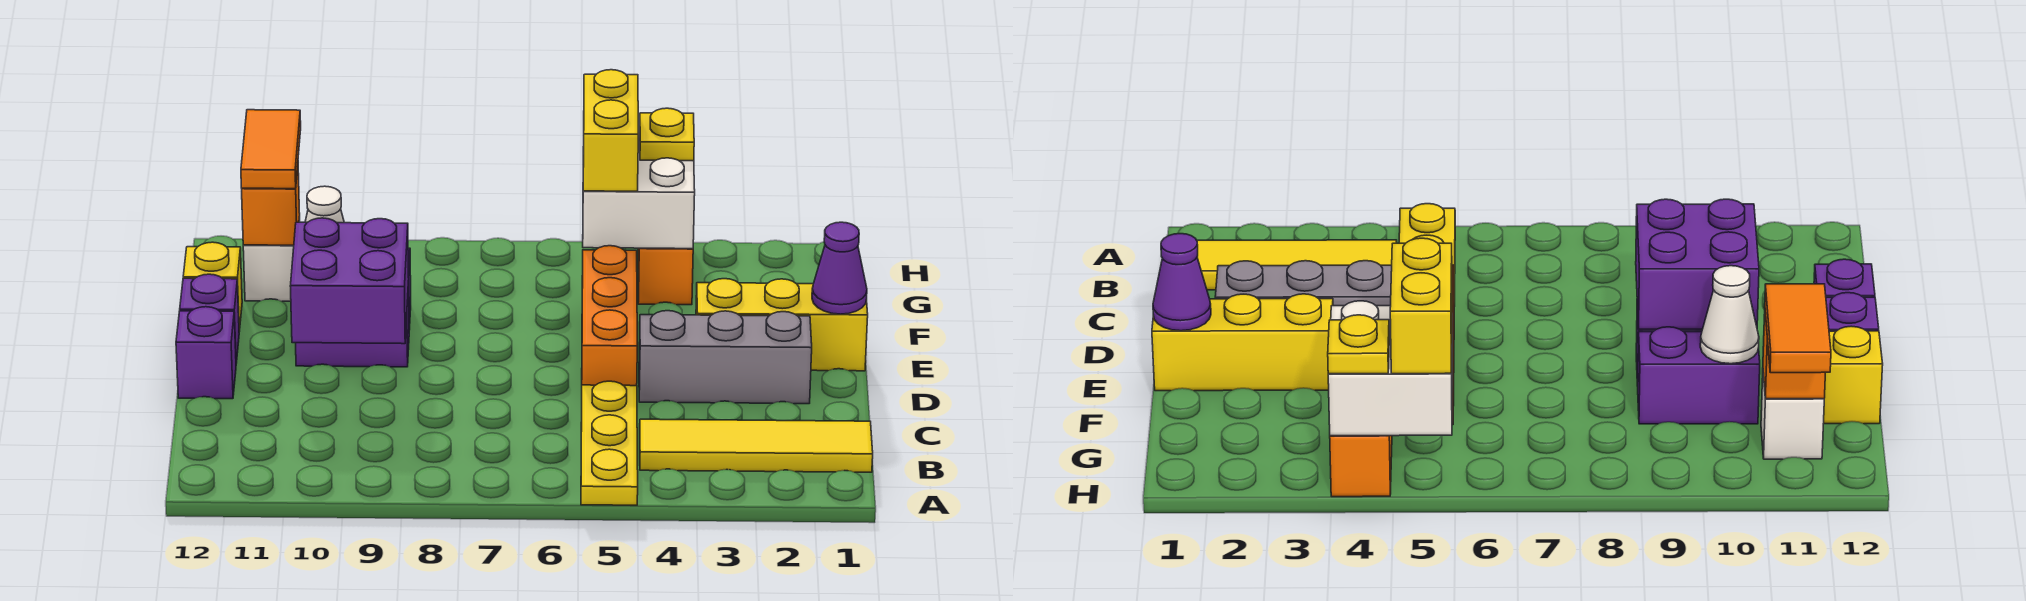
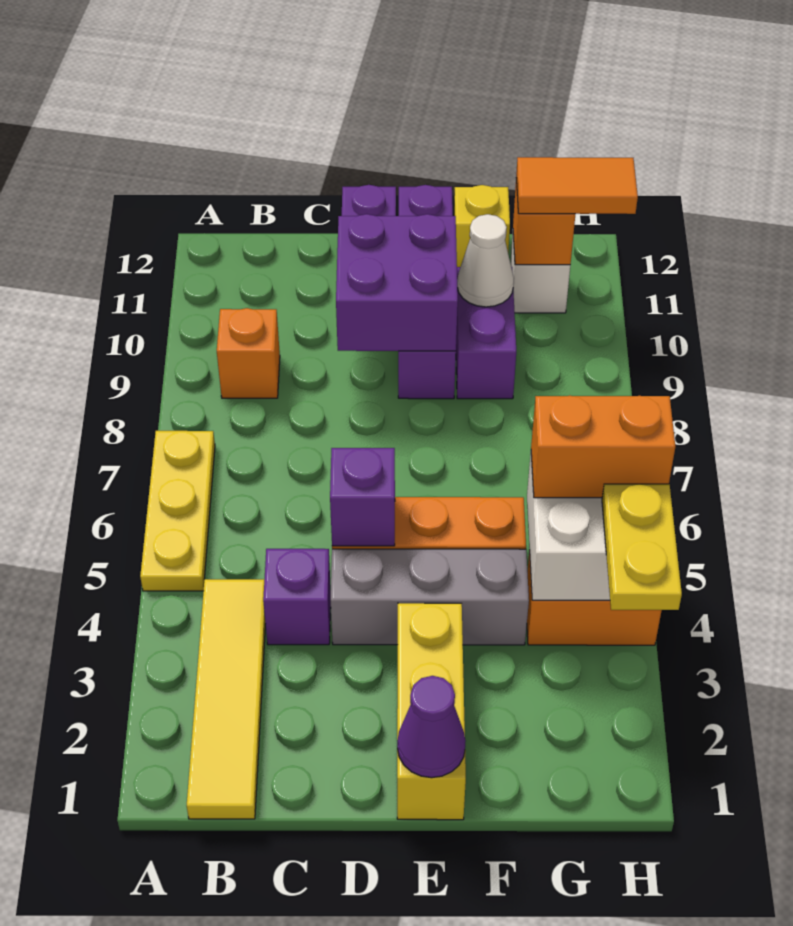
yellow plate A5:C5 level 1 -> yellow plate A5:A7 level 1
none -> orange brick B9 level 1
none -> purple brick C4 level 1
grey brick D2:D4 level 1 -> grey brick D4:F4 level 1
none -> purple brick D5 level 2
yellow brick G5:H5 level 3 -> orange brick G5:H5 level 3
yellow plate H4 level 3 -> yellow plate H3:H4 level 3

